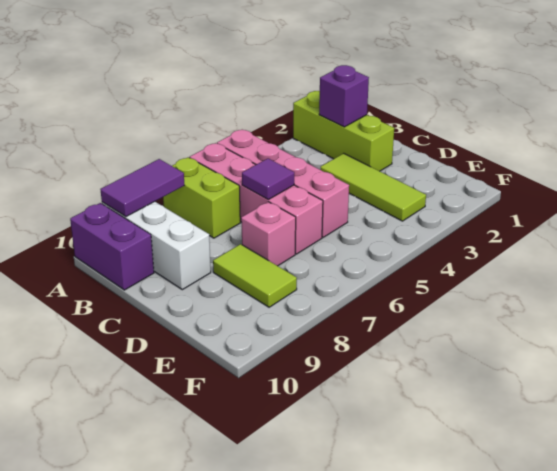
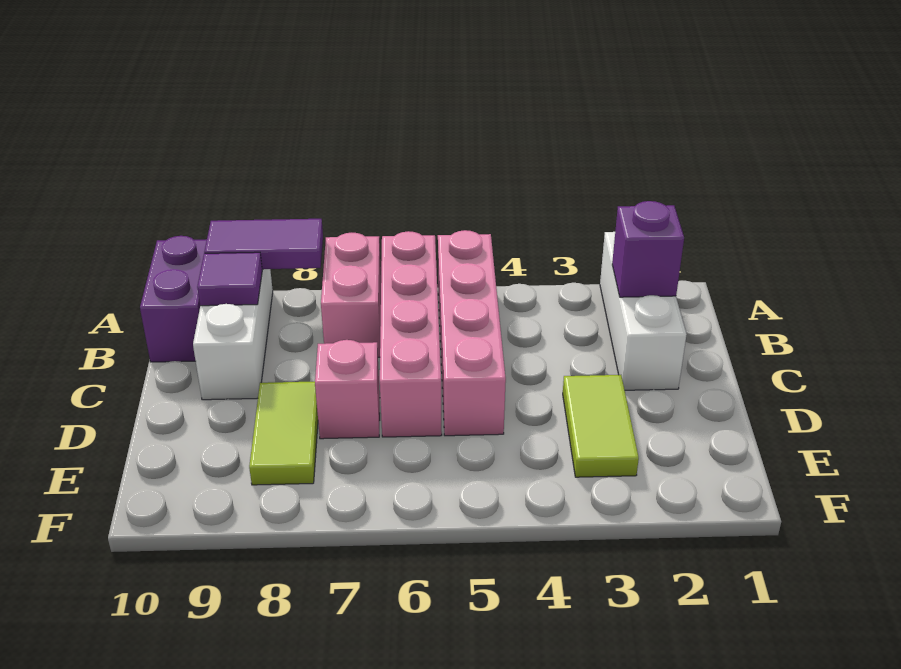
lime brick A2:C2 level 1 -> white brick A2:C2 level 1
lime brick A7:B7 level 1 -> pink brick A7:B7 level 1
lime tile C3:E3 level 1 -> lime tile D3:E3 level 1
purple tile C6 level 2 -> purple tile B9 level 2

